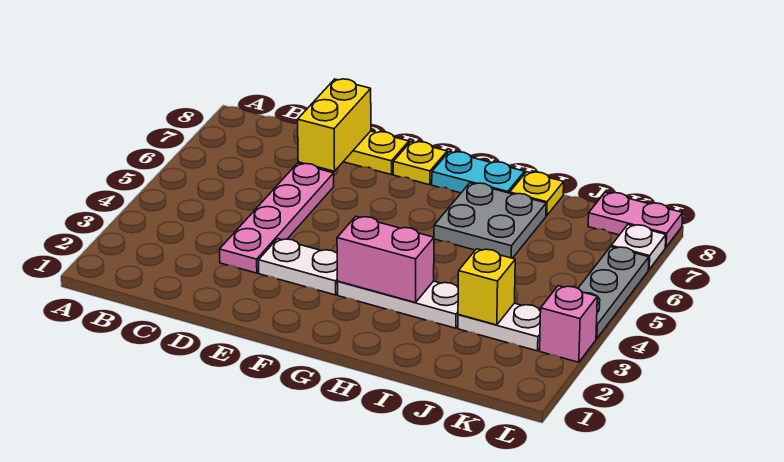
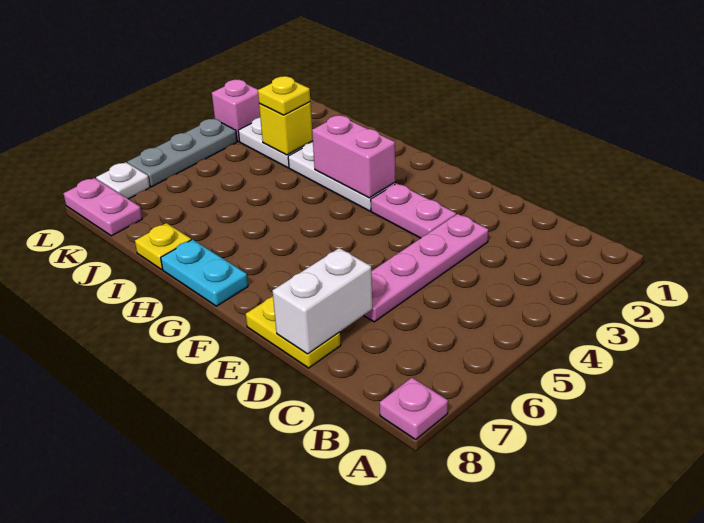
none -> pink plate A8 level 1
yellow brick D7:D8 level 2 -> white brick D7:D8 level 2
white plate E3:F3 level 1 -> pink plate E3:F3 level 1
yellow plate F8 level 1 -> yellow plate J3 level 3
grey plate H6:I7 level 1 -> none

